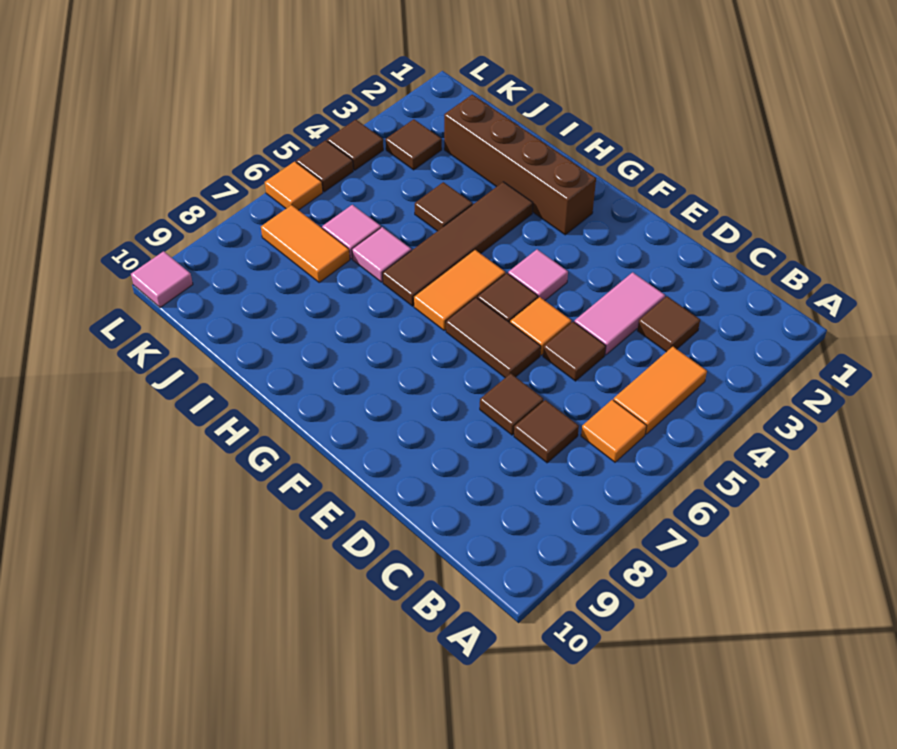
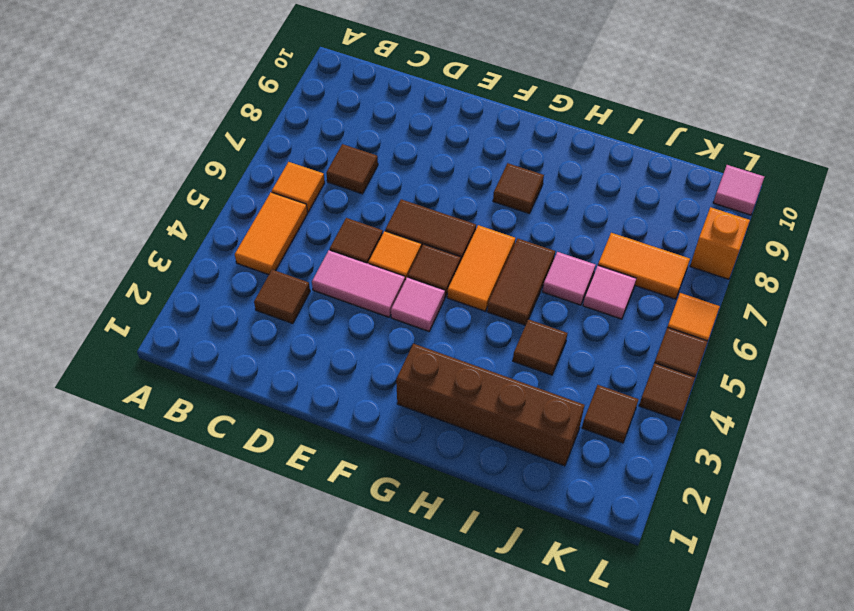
pink tile D3:D4 level 1 -> pink tile D4:E4 level 1
brown tile D7 level 1 -> brown tile G8 level 1
brown tile H3:H6 level 1 -> brown tile H5:H6 level 1
none -> orange brick L8 level 1

